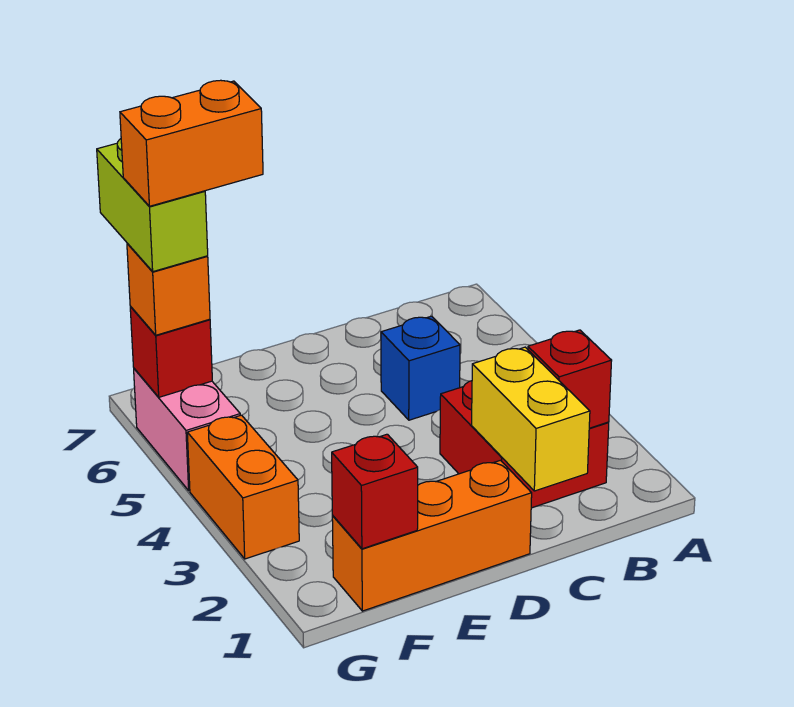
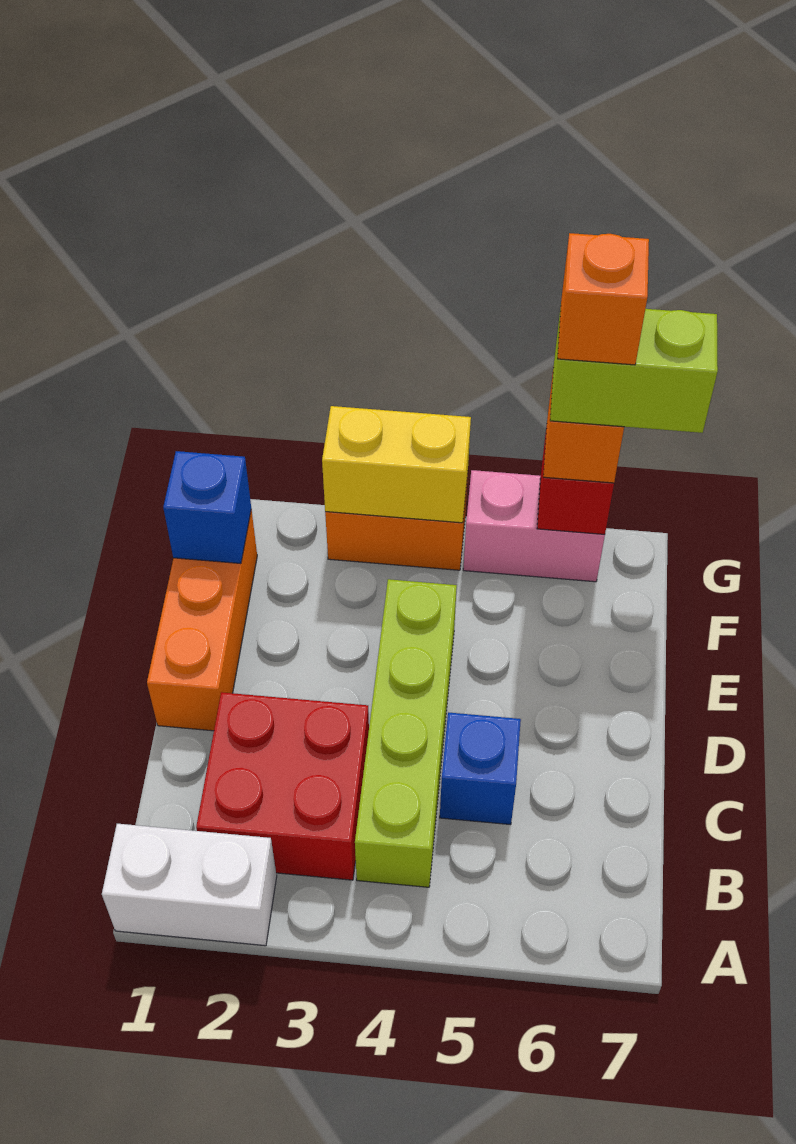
none -> white brick A1:A2 level 1
red brick B2 level 2 -> none
none -> lime brick B4:E4 level 1
yellow brick C1:C2 level 2 -> yellow brick G3:G4 level 2
red brick F1 level 2 -> blue brick F1 level 2
orange brick F6:G6 level 5 -> orange brick G6 level 5

